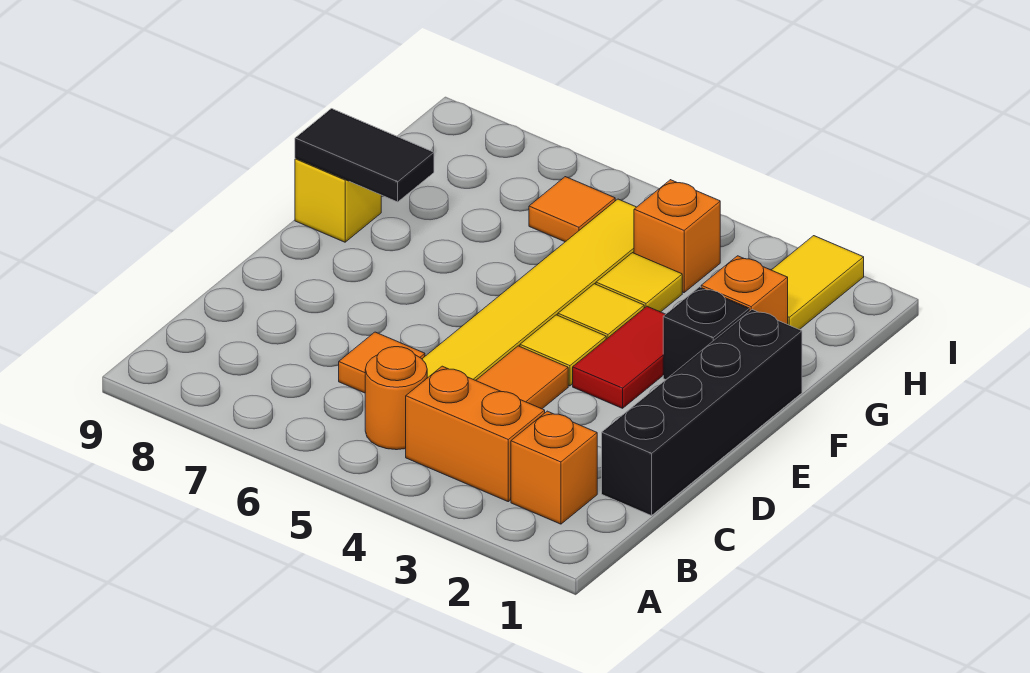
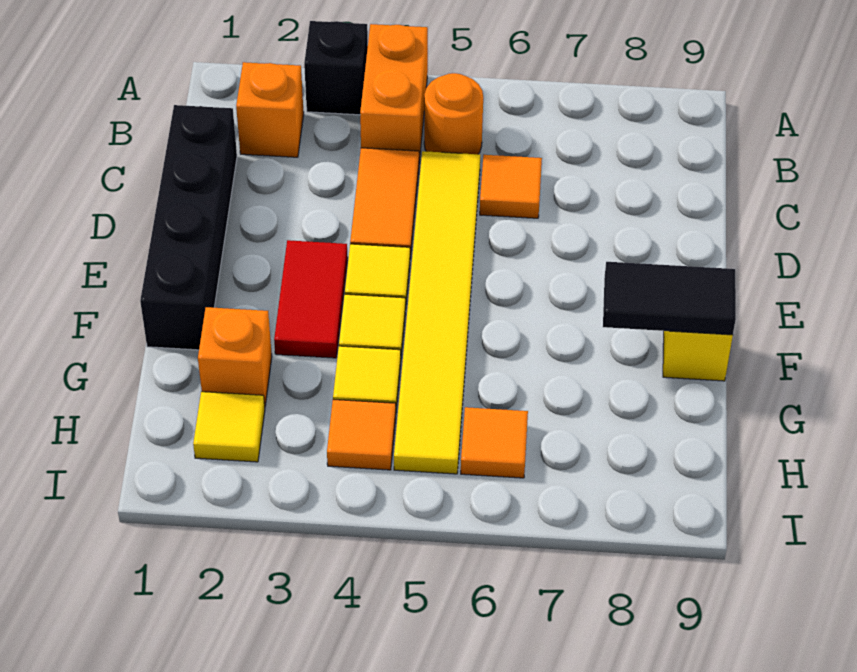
orange brick B3:B4 level 1 -> orange brick A4:B4 level 1
black brick F2 level 1 -> black brick A3 level 1
yellow tile H2:I2 level 1 -> yellow tile H2 level 1
orange brick H4 level 1 -> orange tile H4 level 1

